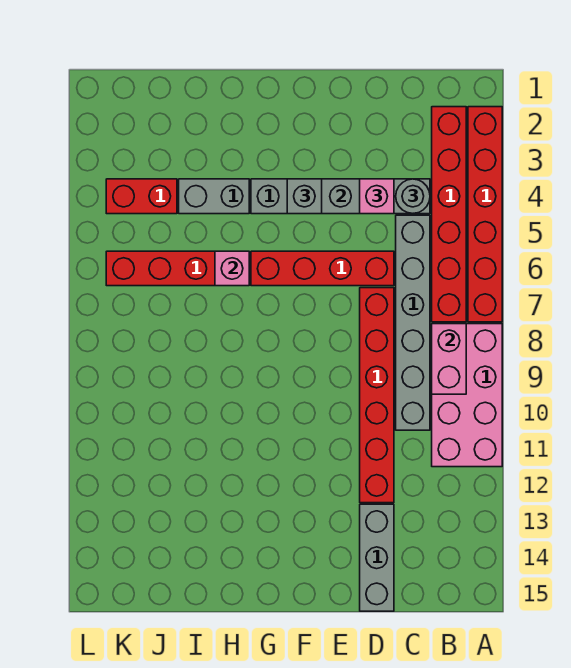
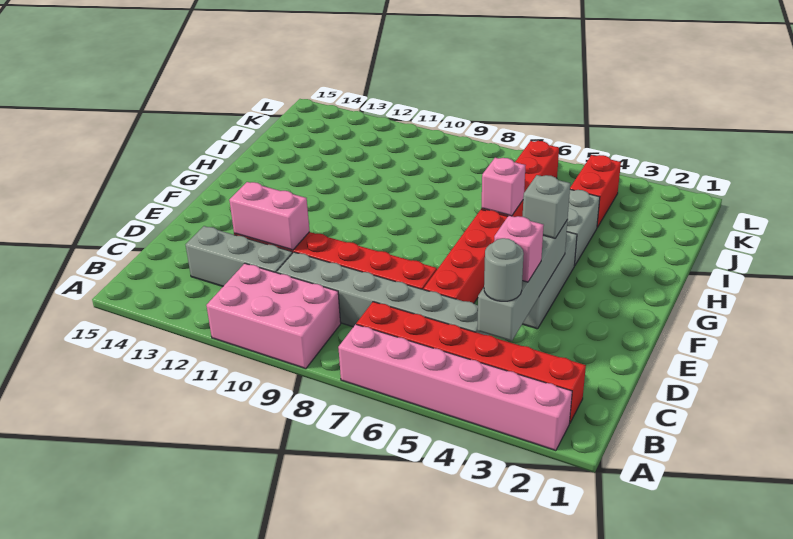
red brick A2:A7 level 1 -> pink brick A2:A7 level 1
pink brick A8:B11 level 1 -> pink brick A9:B11 level 1
pink brick B8:B9 level 2 -> pink brick D11:D12 level 2
grey brick D13:D15 level 1 -> grey brick C11:C13 level 1

